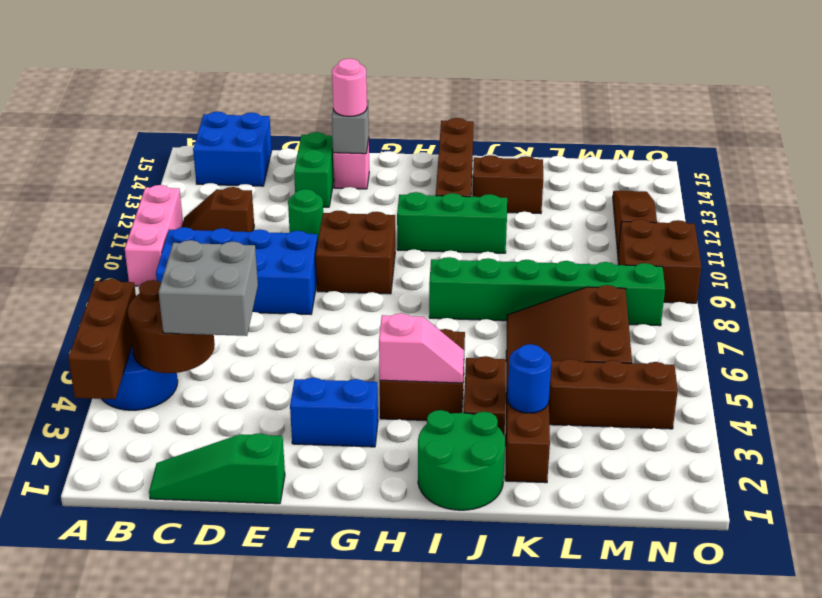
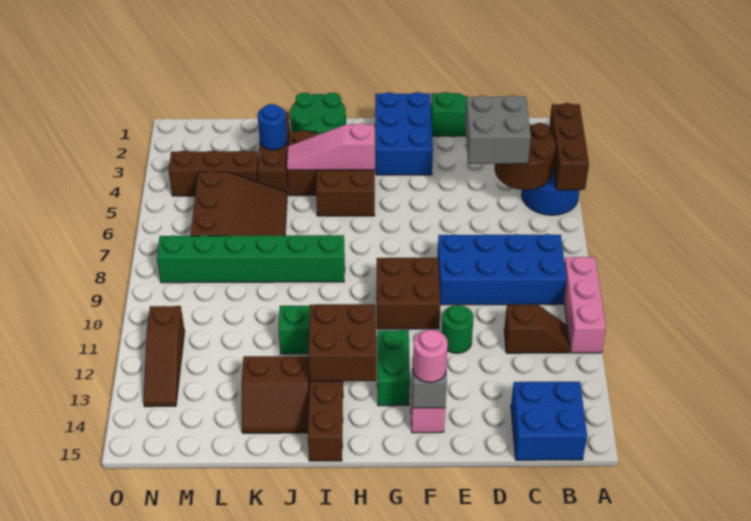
green brick E13:E14 level 1 -> green brick G12:G13 level 1
blue brick F3:G3 level 1 -> blue brick F1:G3 level 1
pink slope H4:I4 level 2 top H -> pink slope H4:J4 level 2 top H
brown brick N9:O10 level 1 -> brown brick H12:I13 level 2

